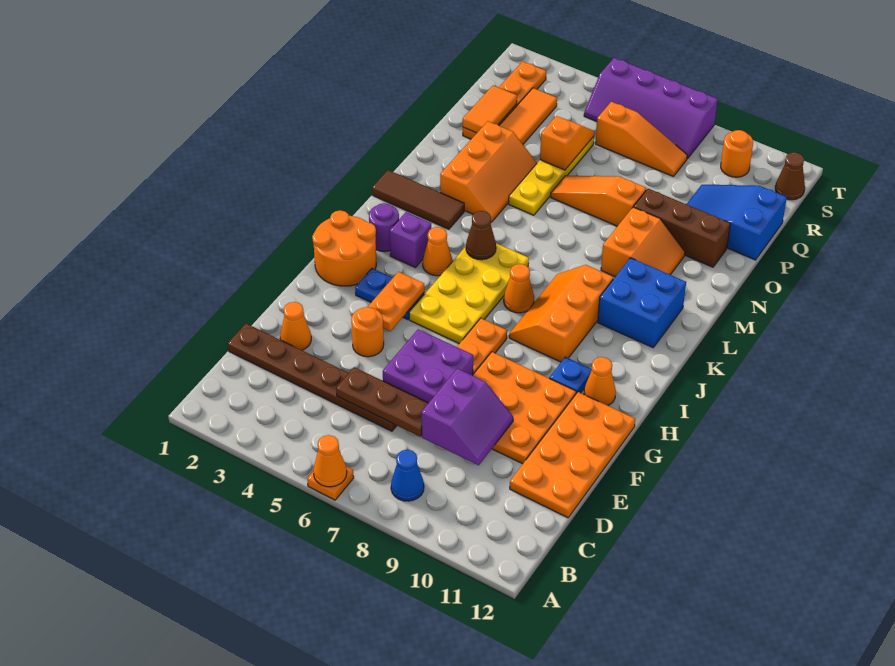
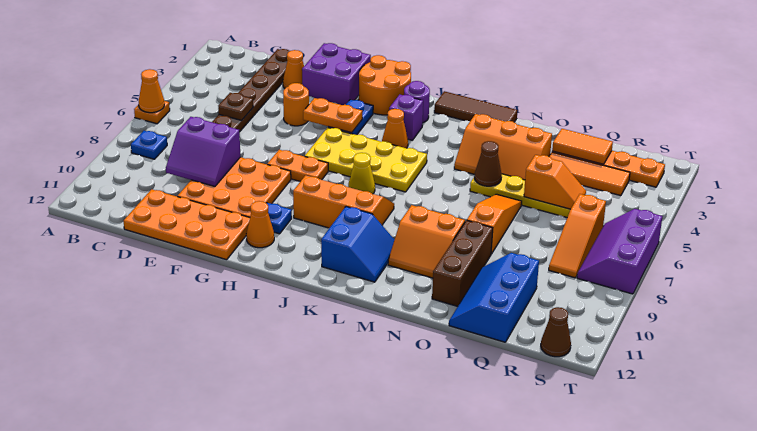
blue cone B8 level 1 -> blue plate B8 level 1
brown plate D5:D7 level 2 -> brown plate D5 level 2
purple brick E6:F7 level 1 -> purple brick F1:G2 level 1
orange cone J7 level 1 -> yellow cone J7 level 1
brown cone K5 level 2 -> brown cone N5 level 2
blue brick K10:L11 level 1 -> blue slope K10:L11 level 1 top K
brown tile L1:L3 level 1 -> brown tile K1:M1 level 1
blue slope P10:Q12 level 1 top 12 -> blue slope P10:Q12 level 1 top Q
purple slope S5:T8 level 1 top T -> purple slope S6:T8 level 1 top T
orange round brick S10 level 1 -> none

